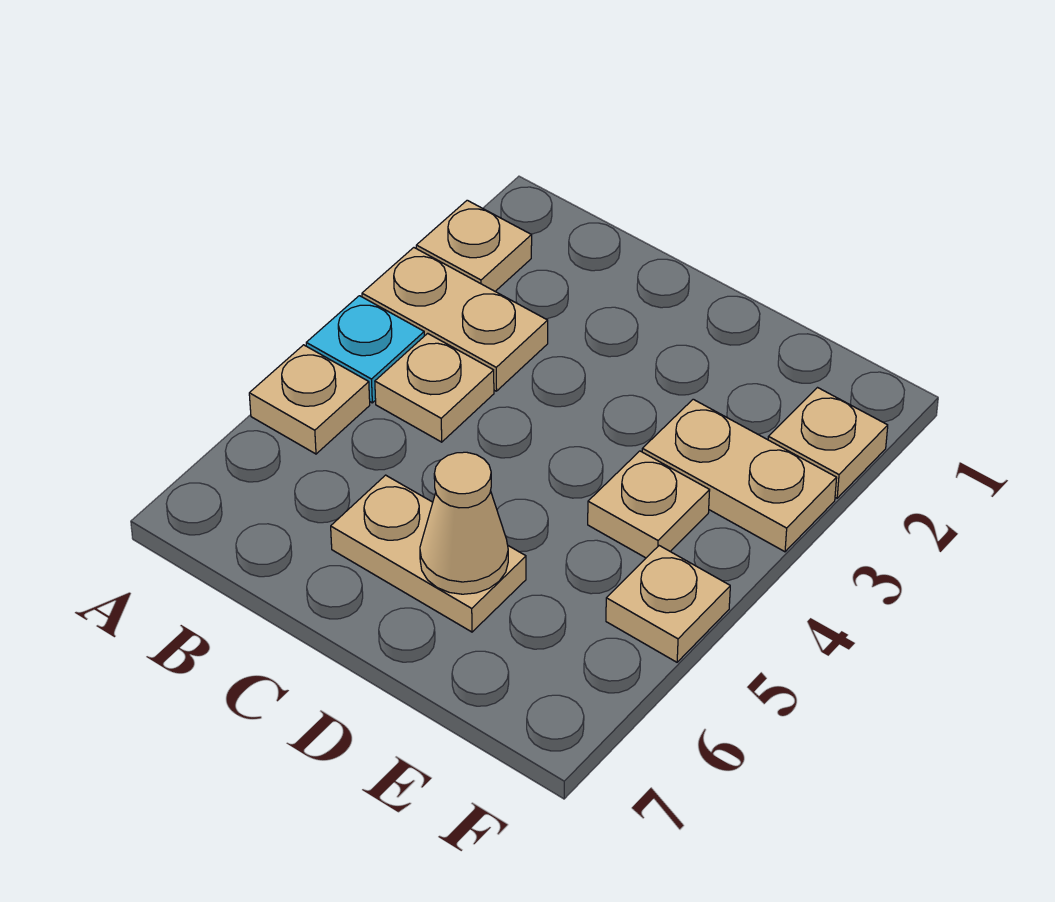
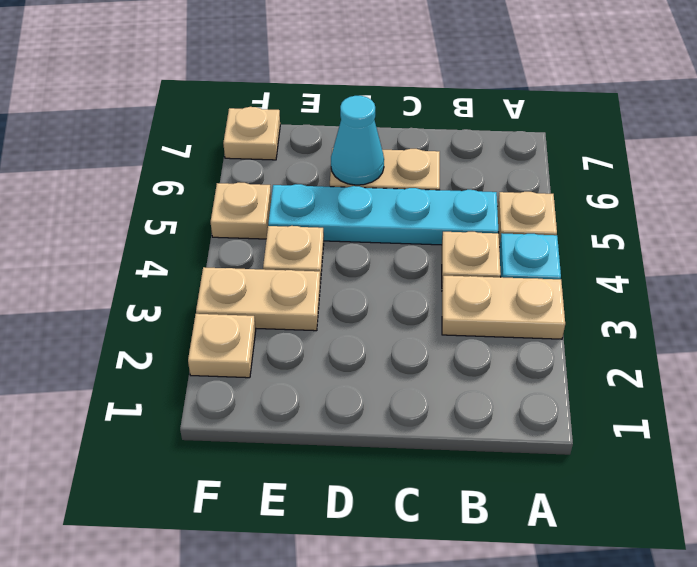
tan plate A2 level 1 -> tan plate F7 level 1
none -> cyan plate B5:E5 level 1
tan cone D6 level 2 -> cyan cone D6 level 2

